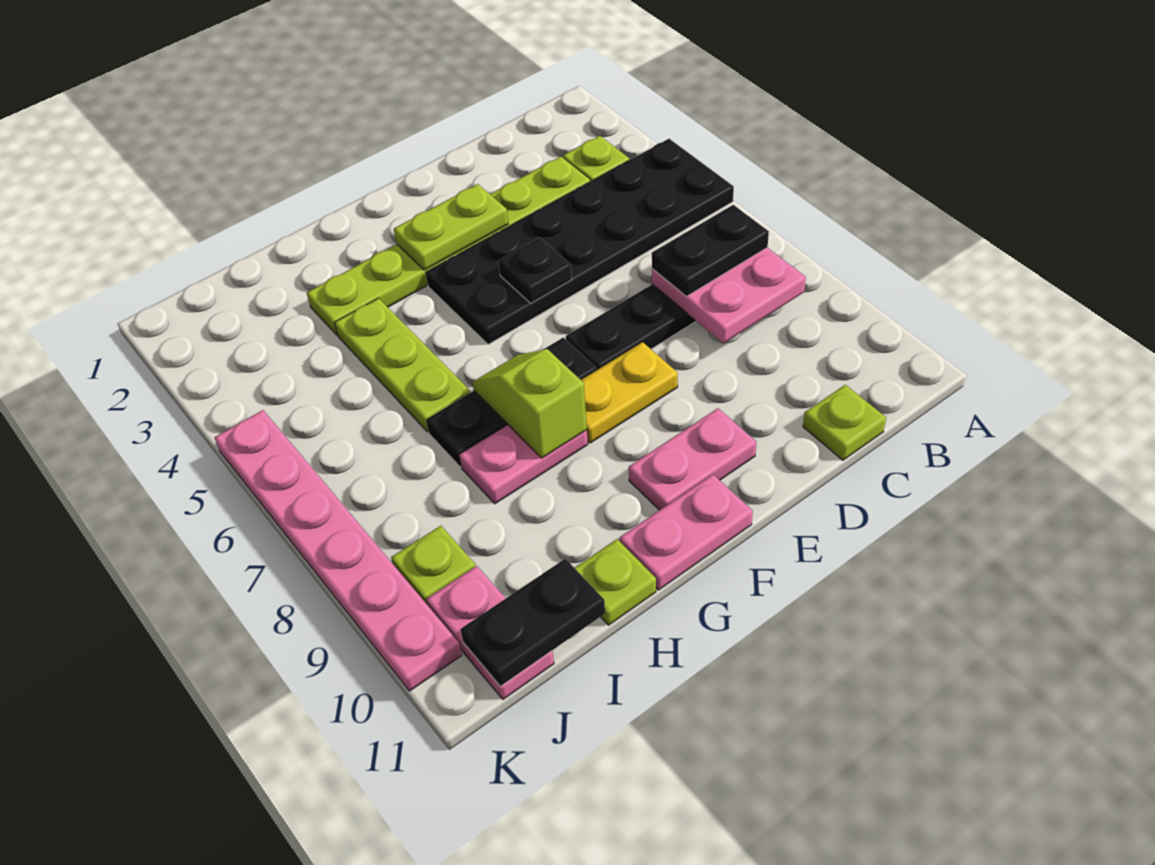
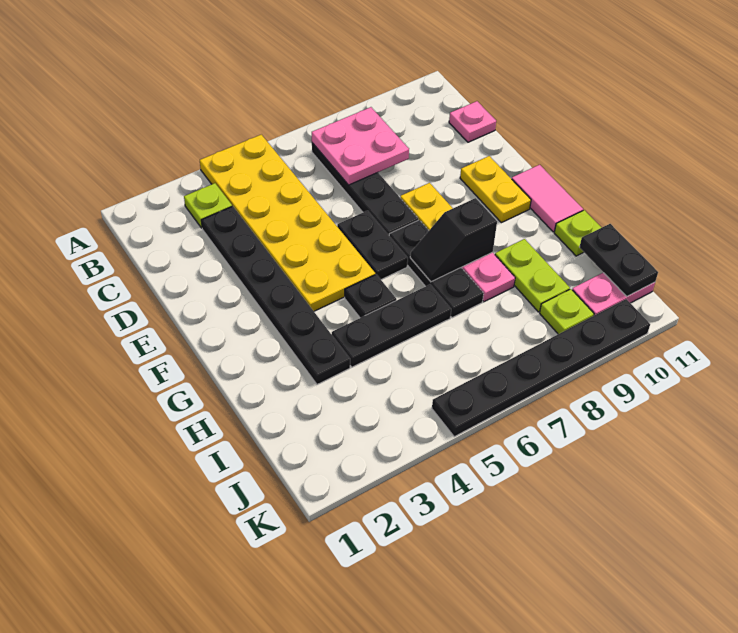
black plate A4:F5 level 1 -> yellow plate A4:F5 level 1
black plate B7:C7 level 3 -> black plate E6:F6 level 1
lime plate C3:H3 level 1 -> black plate C3:H3 level 1
lime plate C11 level 1 -> pink plate C11 level 1
lime plate E3:F3 level 2 -> lime plate H9:I9 level 1
black plate E5 level 2 -> black plate G5 level 1
pink plate E10:F10 level 1 -> yellow plate E10:F10 level 1
pink plate F11:G11 level 1 -> pink tile F11:G11 level 1
lime slope G7:G8 level 2 top 8 -> black slope G7:G8 level 2 top 8
lime plate H4:H6 level 1 -> black plate H4:H6 level 1
pink plate K5:K10 level 1 -> black plate K5:K10 level 1

